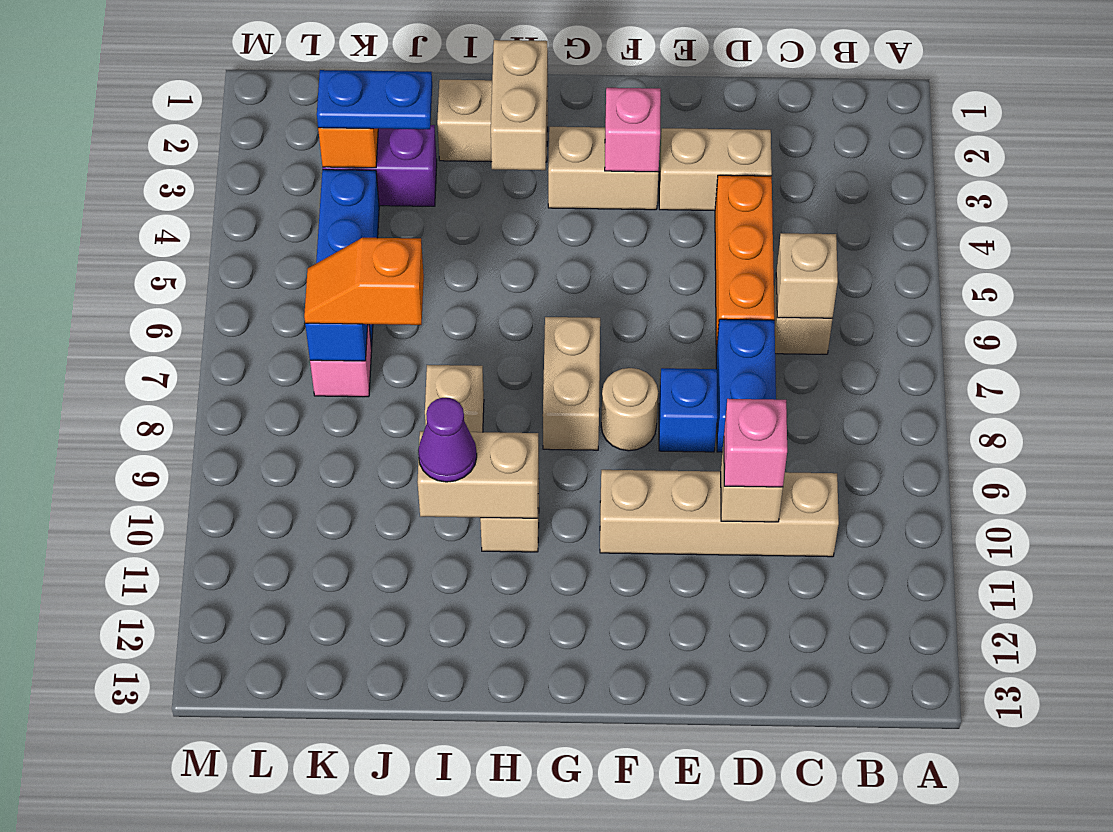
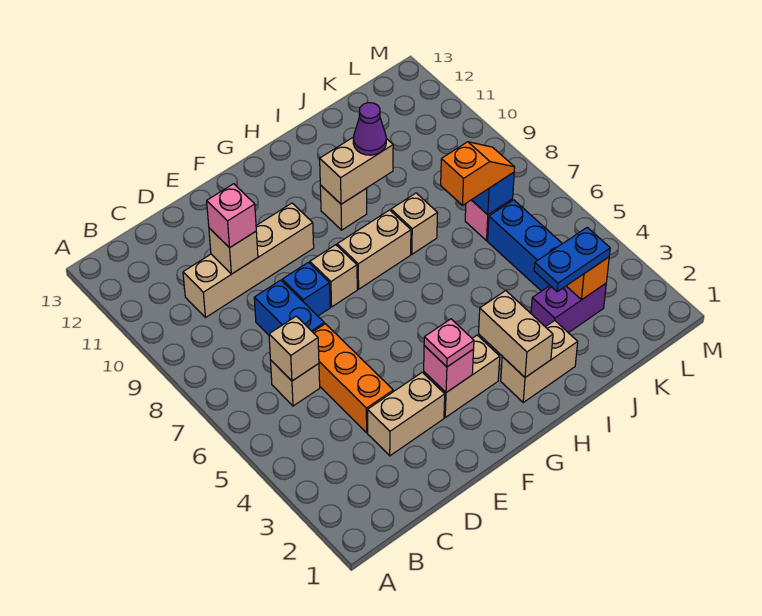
none -> pink plate F3 level 3
tan round brick F8 level 1 -> tan brick F8 level 1
tan brick G7:G8 level 1 -> tan brick G8:H8 level 1

